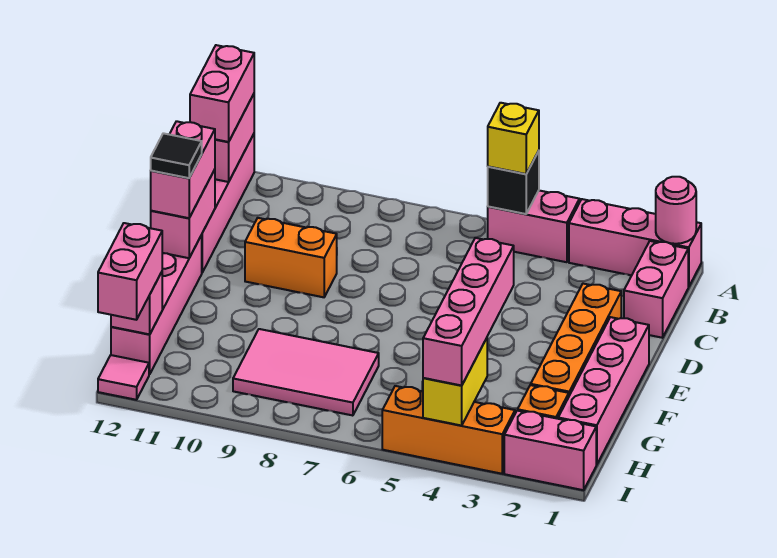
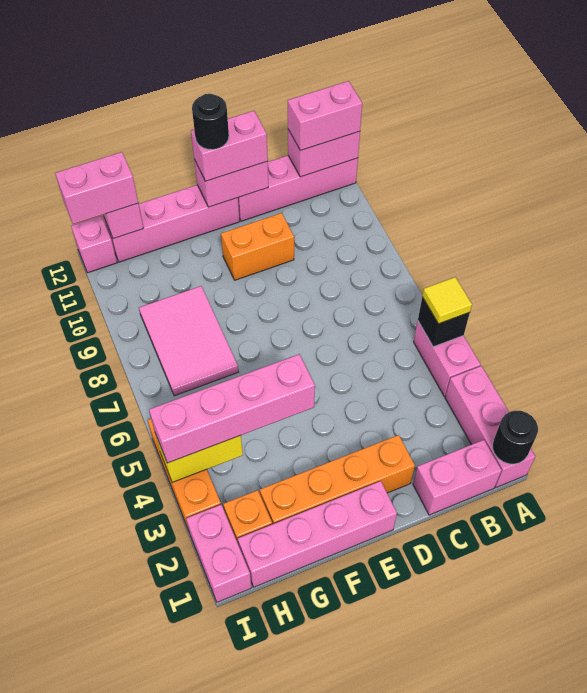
pink round brick A1 level 2 -> black round brick A1 level 2
yellow brick A5 level 3 -> yellow tile A5 level 3
orange brick D9:D10 level 1 -> orange brick D10:E10 level 1
black tile E12 level 4 -> black round brick E12 level 4
pink tile I12 level 1 -> pink brick I12 level 1

